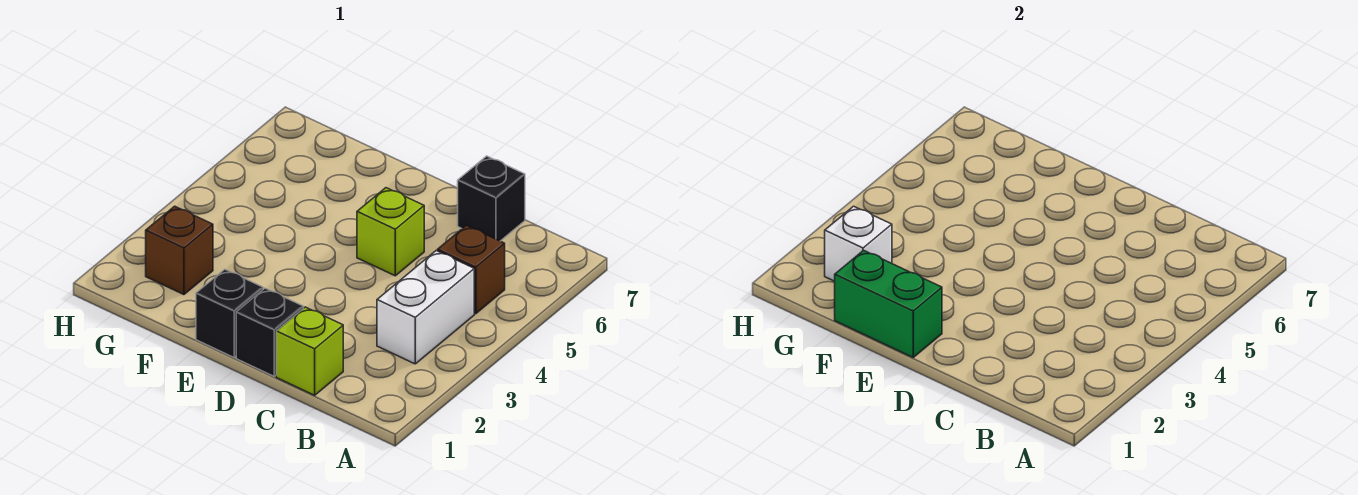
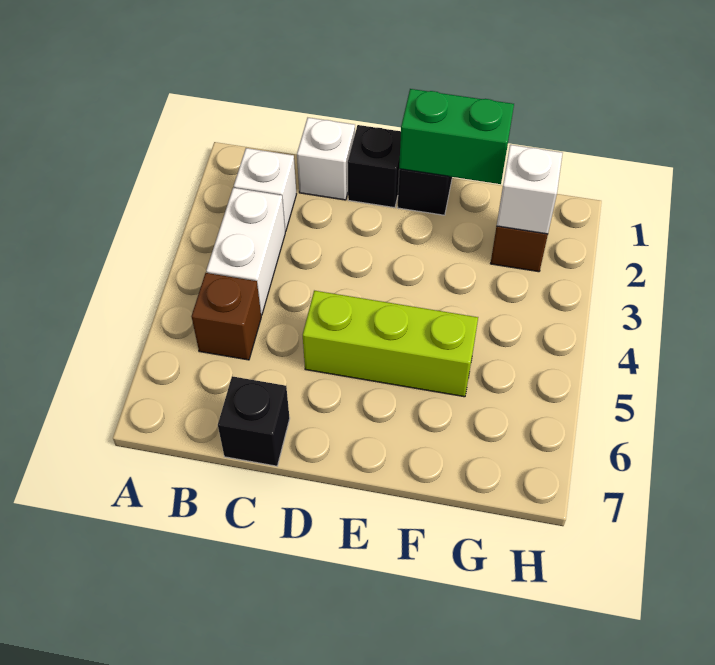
none -> white brick B2 level 1
lime brick C1 level 1 -> white brick C1 level 1
lime brick D5 level 1 -> lime brick D5:F5 level 1

